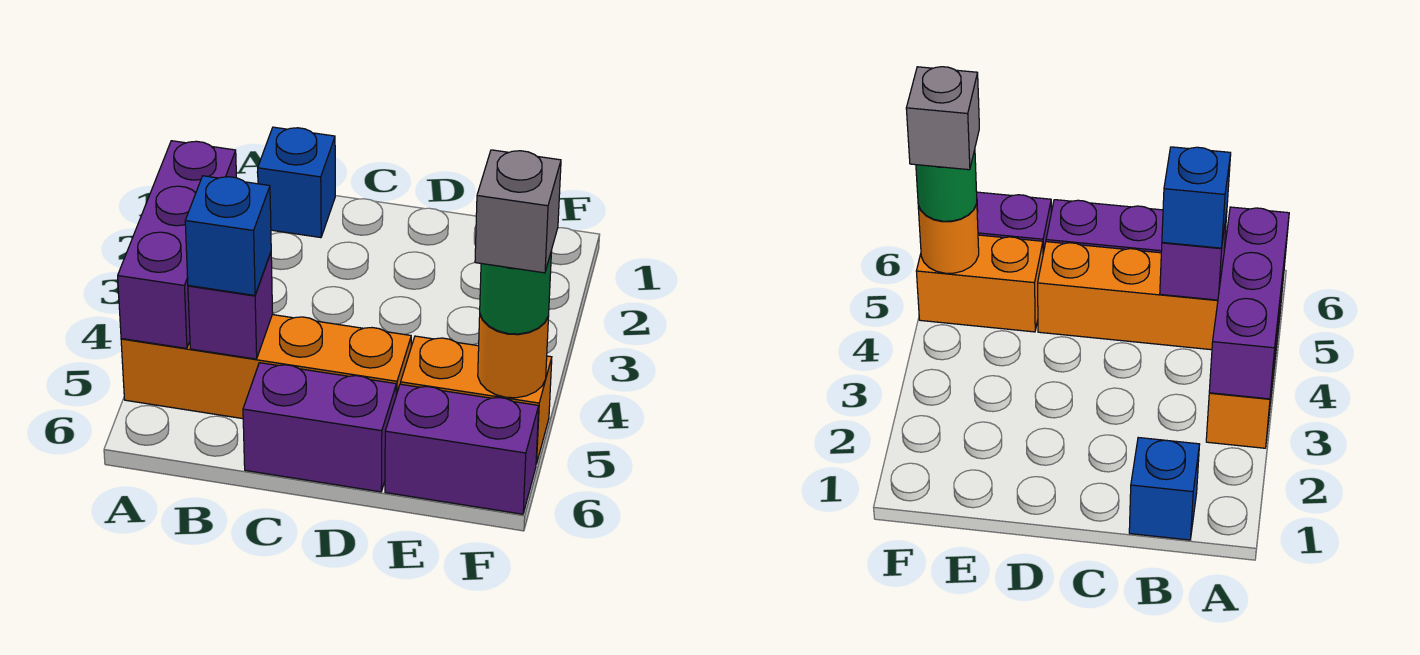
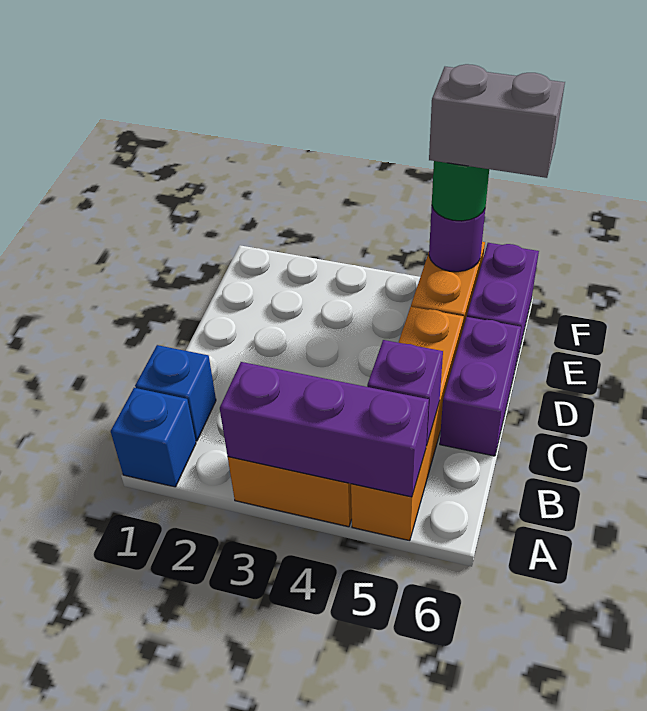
blue brick B5 level 3 -> blue brick A1 level 1
orange round brick F5 level 2 -> purple round brick F5 level 2
grey brick F5 level 4 -> grey brick F5:F6 level 4

